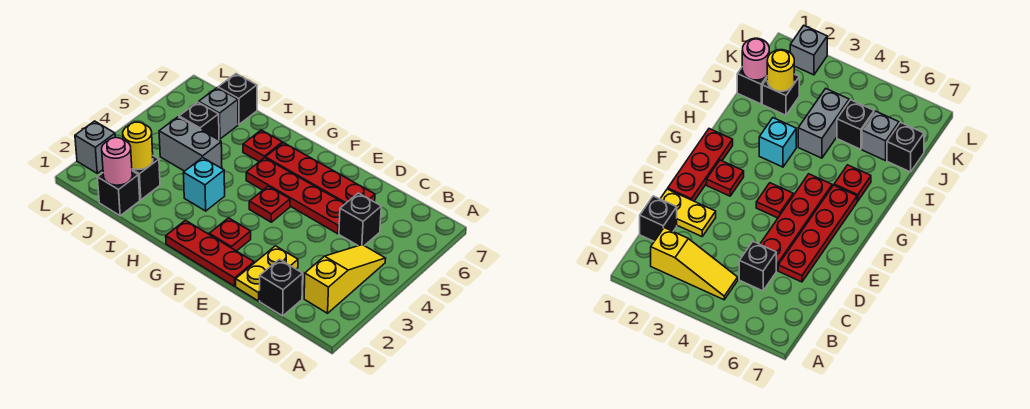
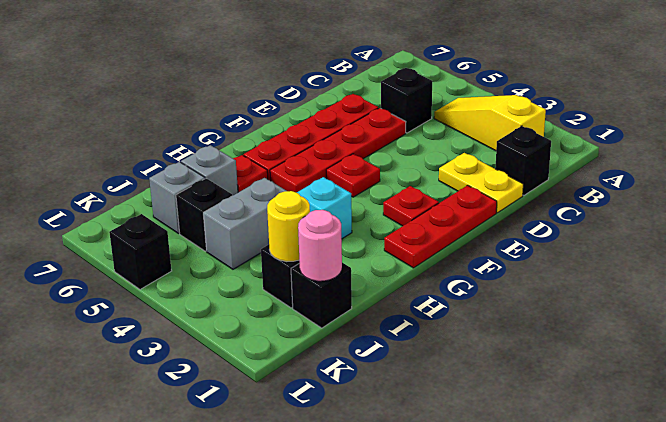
black brick J7 level 1 -> black brick L5 level 1
grey brick L2 level 1 -> grey brick I6 level 1

